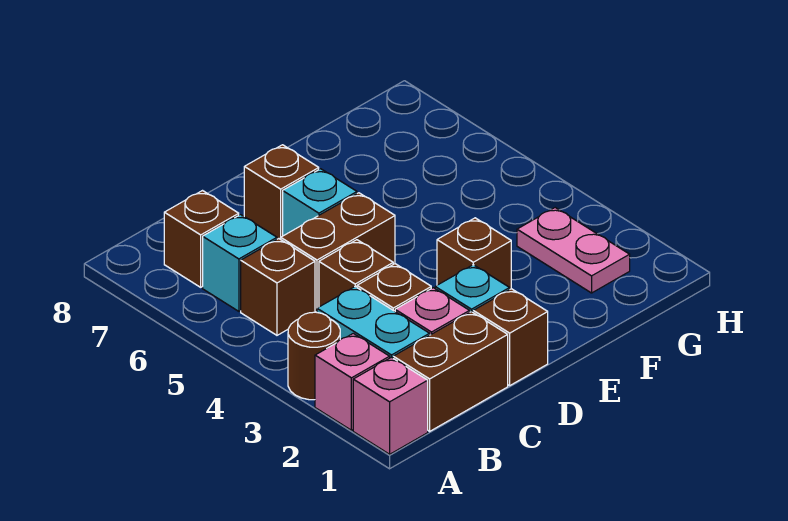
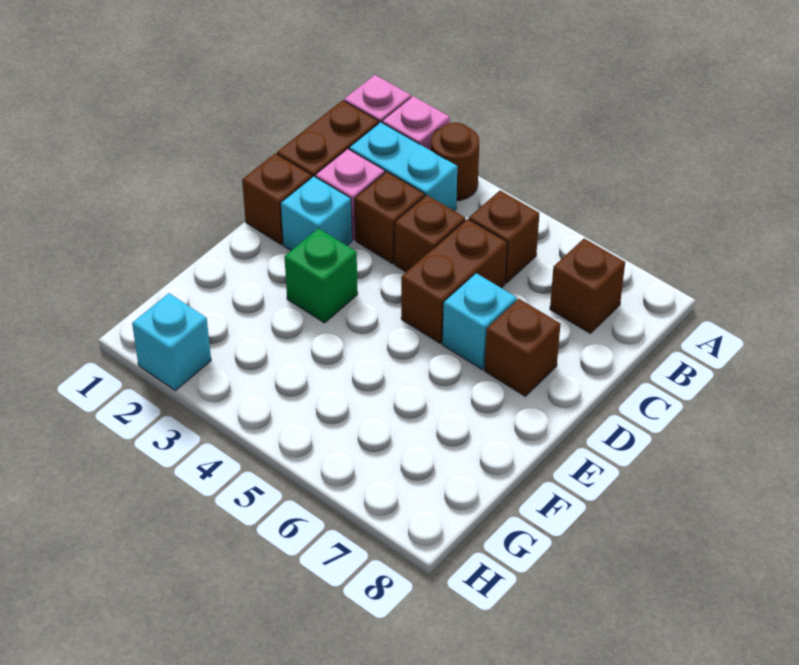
cyan brick B6 level 1 -> cyan brick H2 level 1
brown brick E3 level 1 -> green brick E3 level 1
pink plate G2:G3 level 1 -> none

